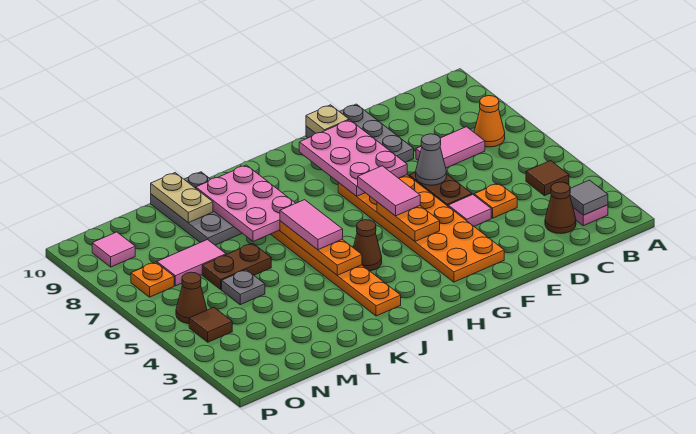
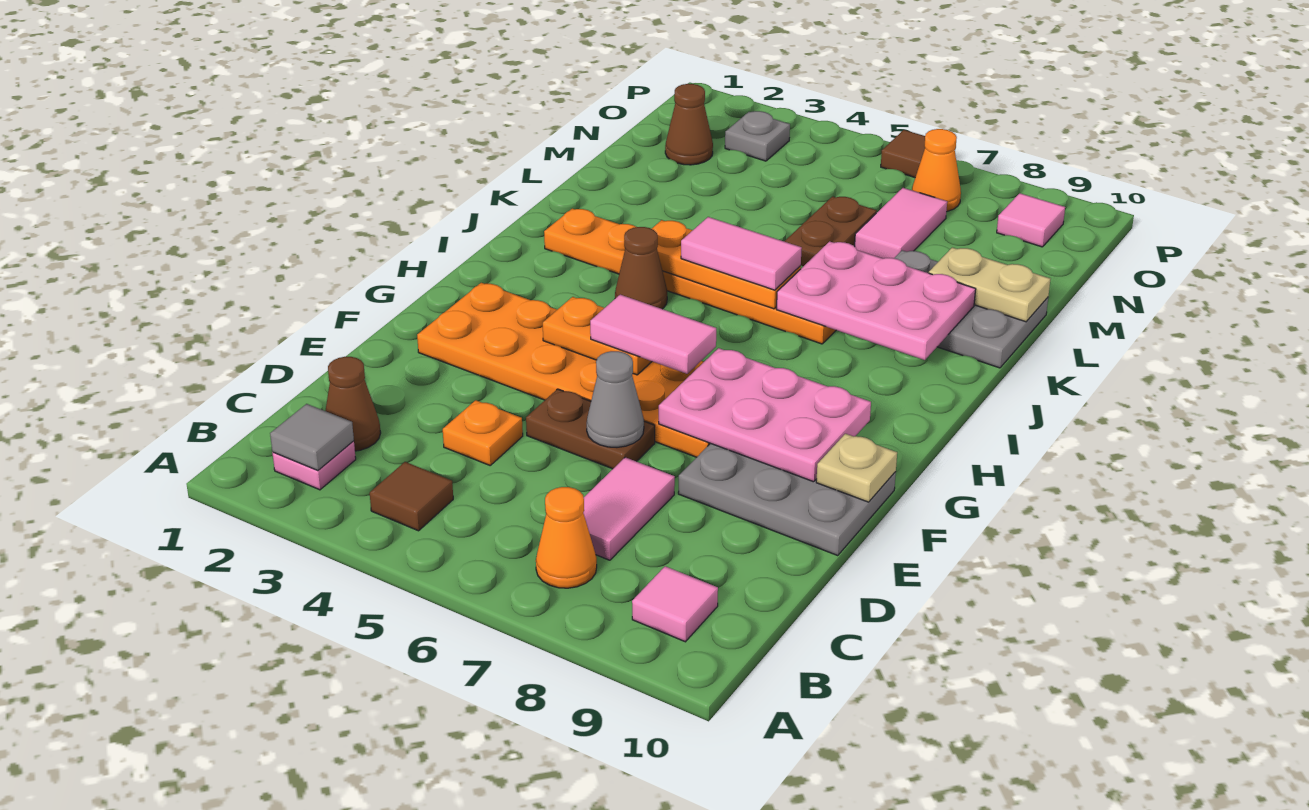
pink tile E4 level 1 -> pink tile B9 level 1
grey plate M5 level 1 -> grey plate O3 level 1
brown tile O4 level 1 -> brown tile P6 level 1
brown cone O5 level 1 -> brown cone N2 level 1
orange plate O7 level 1 -> orange cone O7 level 1

